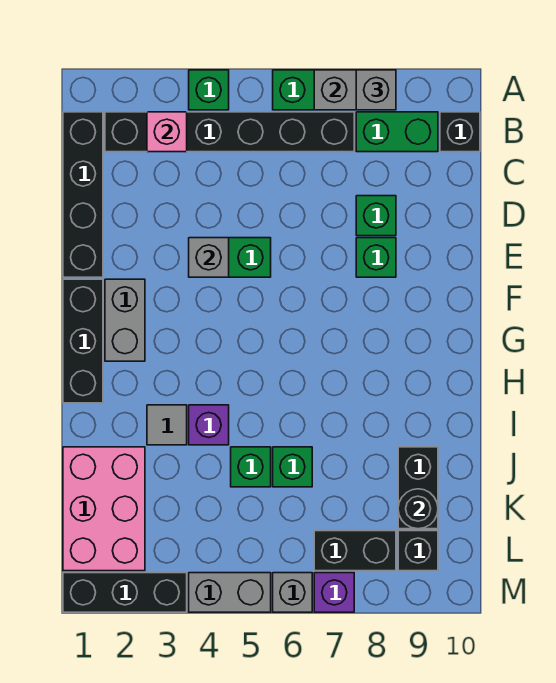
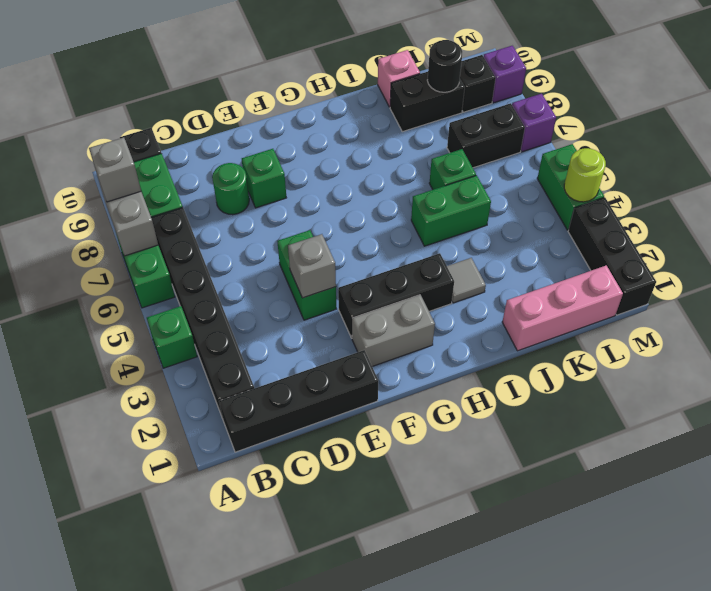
pink brick B3 level 2 -> pink brick J10 level 1
green brick D8 level 1 -> green round brick D8 level 1
black brick F1:H1 level 1 -> black brick F3:H3 level 1
purple brick I4 level 1 -> purple brick M9 level 1
pink brick J1:L2 level 1 -> pink brick J1:L1 level 1
green brick J5 level 1 -> green brick I5:J5 level 1
black brick L7:L8 level 1 -> black brick K7:L7 level 1
grey brick M4:M5 level 1 -> green brick M4:M5 level 1
none -> lime round brick M4 level 2
grey brick M6 level 1 -> none

